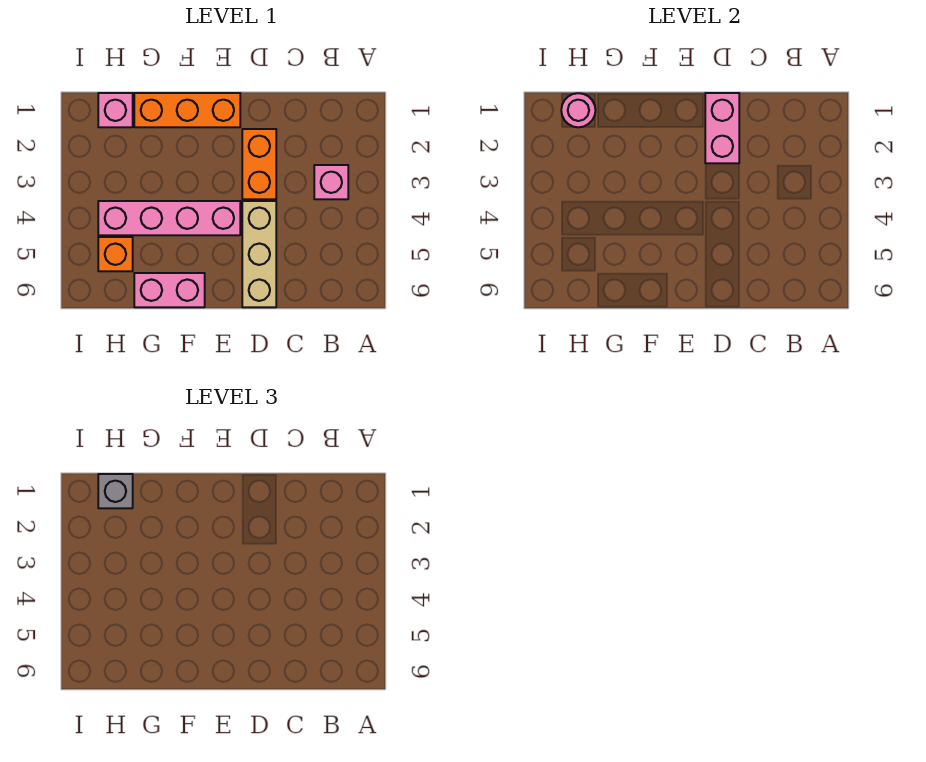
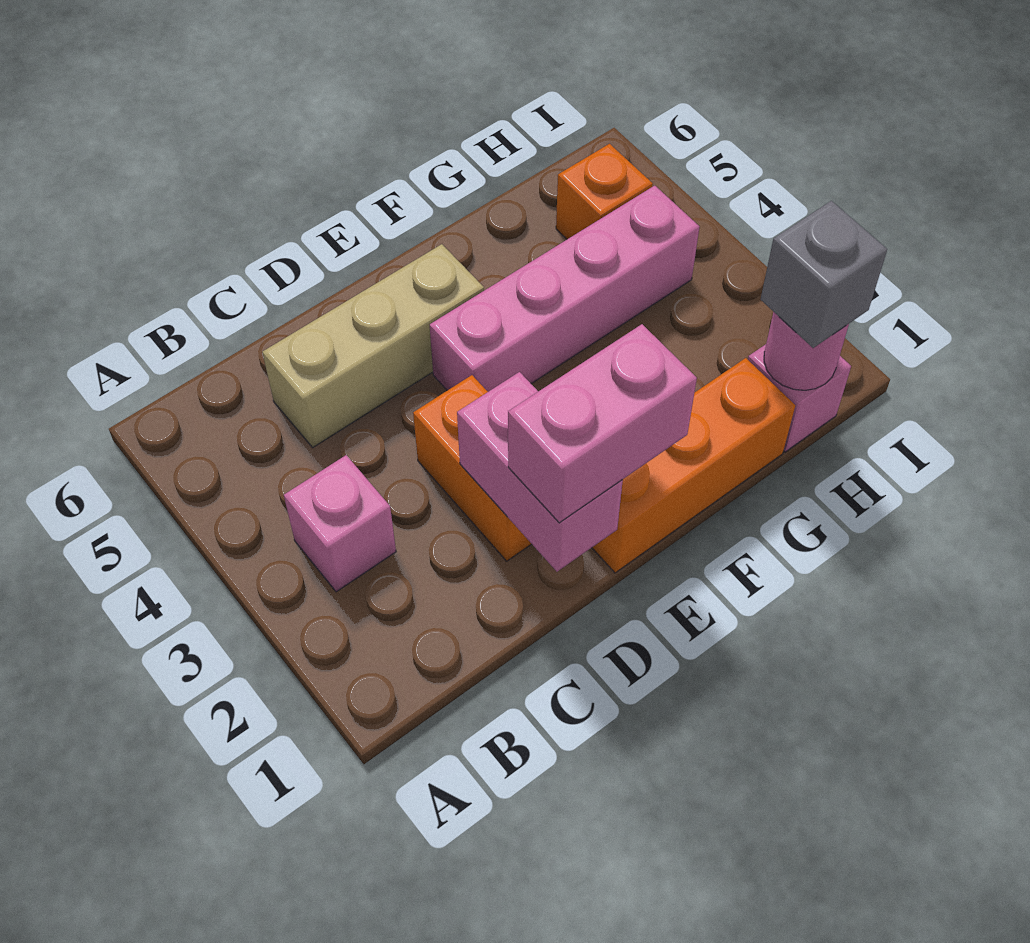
tan brick D4:D6 level 1 -> tan brick C5:E5 level 1
pink brick F6:G6 level 1 -> pink brick D1:E1 level 3

